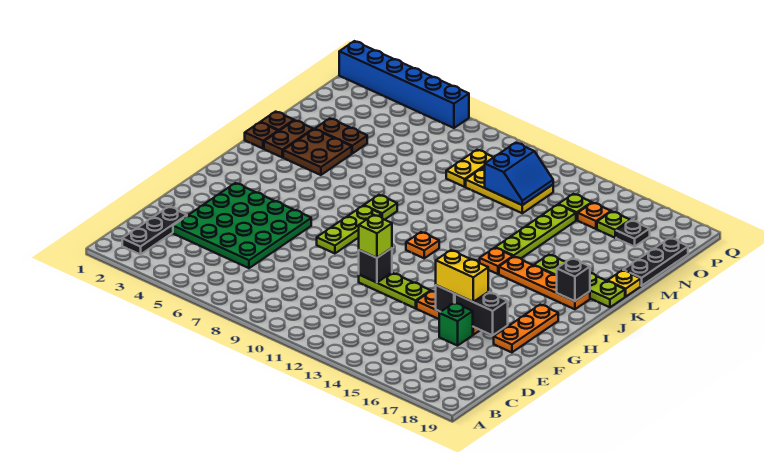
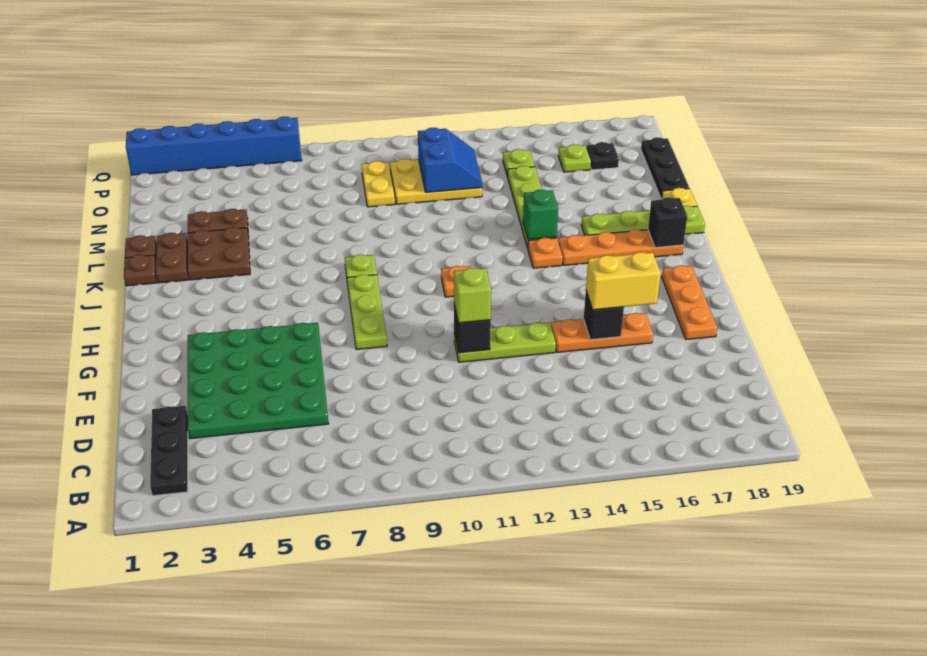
green brick E16 level 1 -> green brick K14 level 2
black brick F16:F17 level 2 -> none
orange plate O15 level 1 -> none

